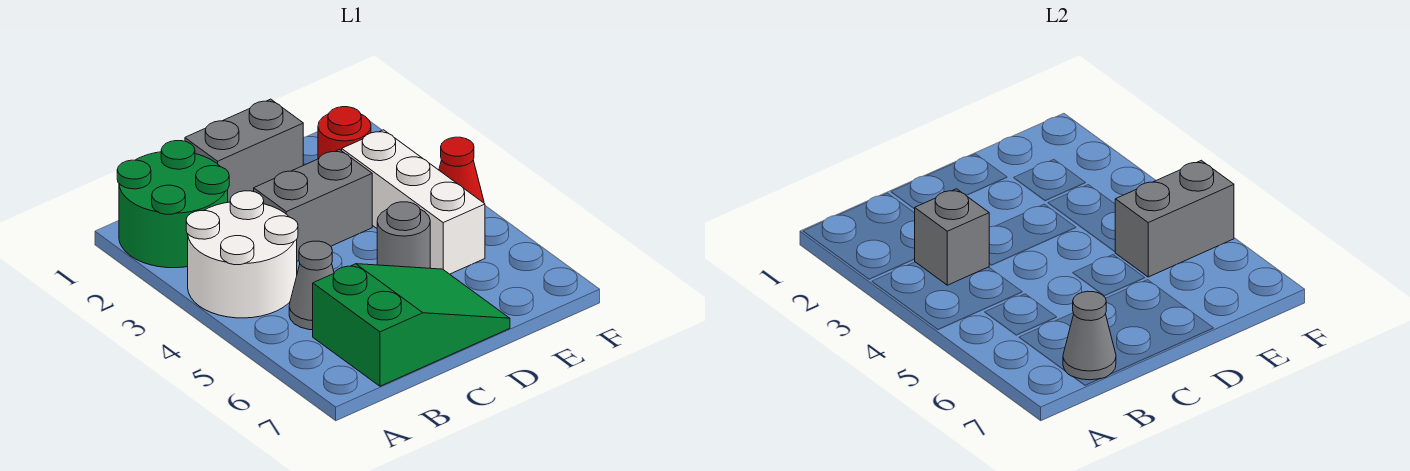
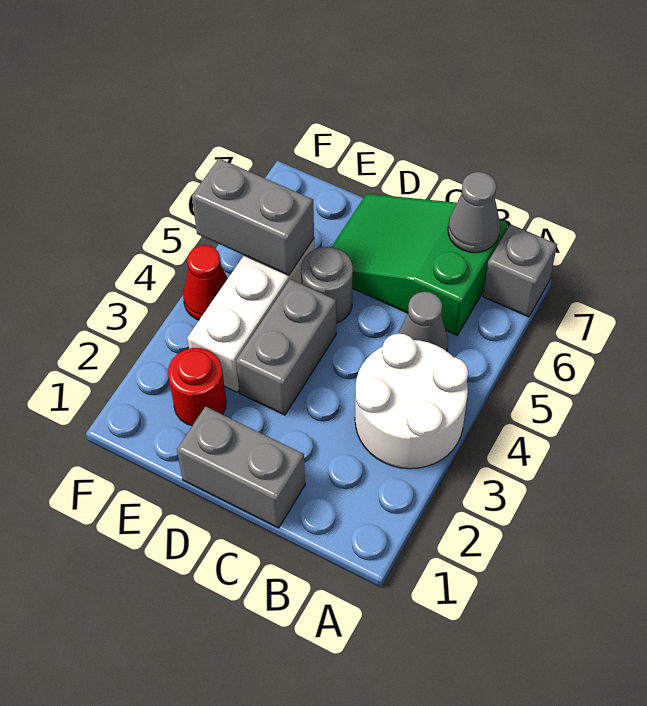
green round brick A1:B2 level 1 -> none
grey brick B3 level 2 -> grey brick A7 level 1
grey brick C3:D3 level 1 -> grey brick D3:D4 level 1

